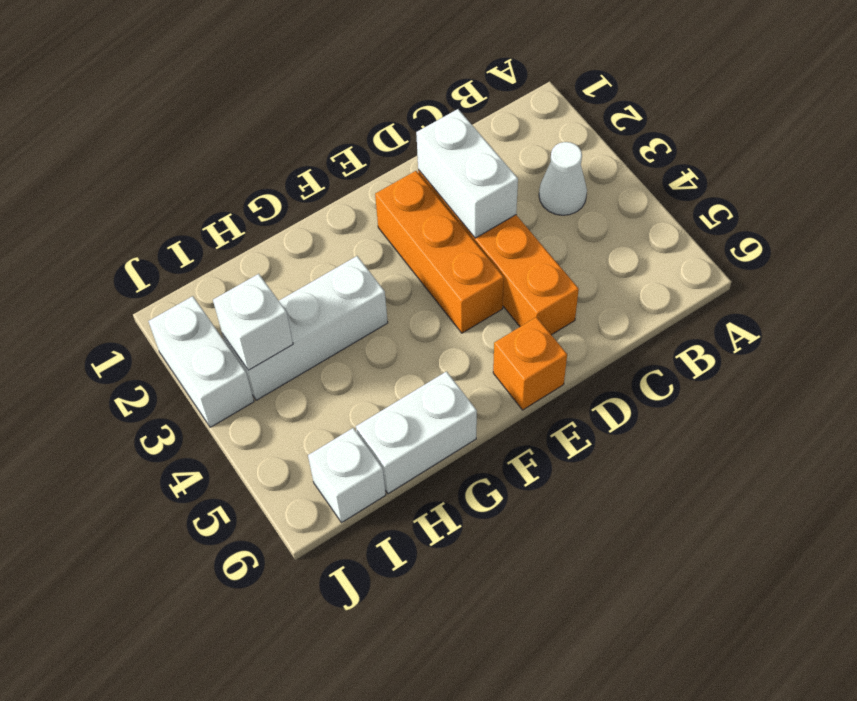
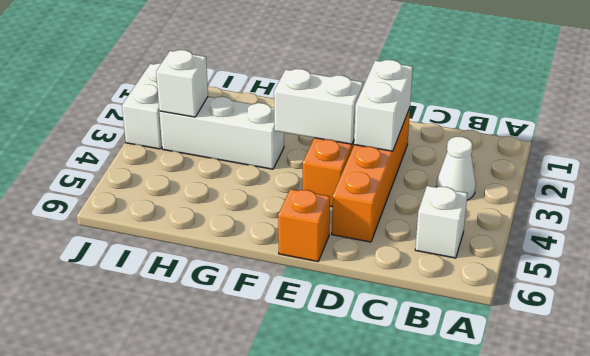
white brick G6:H6 level 1 -> white brick E3:F3 level 2
white brick I6 level 1 -> white brick B5 level 1

